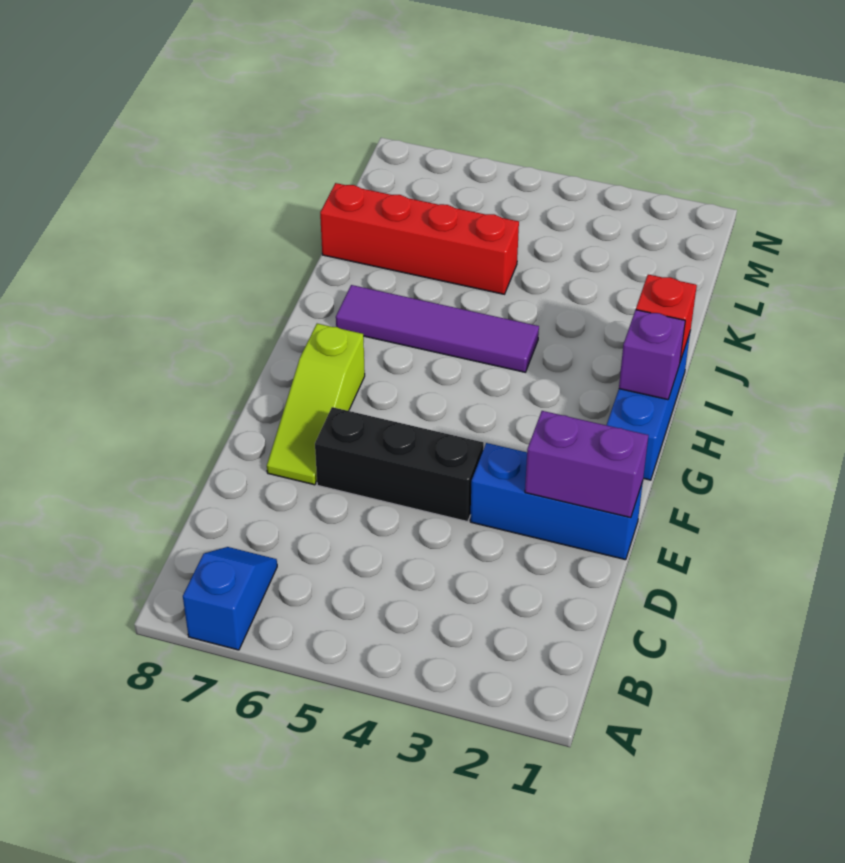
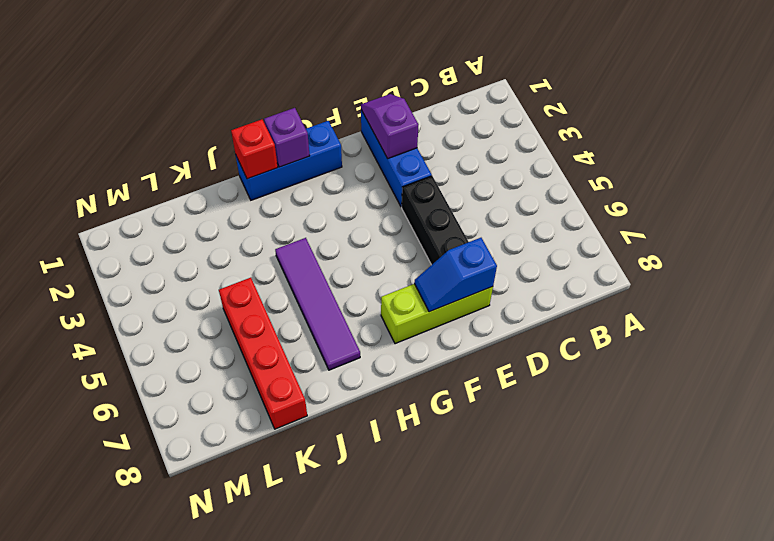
blue slope A7:B7 level 1 top A -> blue slope E7:F7 level 2 top E
purple brick E1:E2 level 2 -> purple slope E1:E2 level 2 top 2
lime slope E7:G7 level 1 top G -> lime brick E7:G7 level 1

